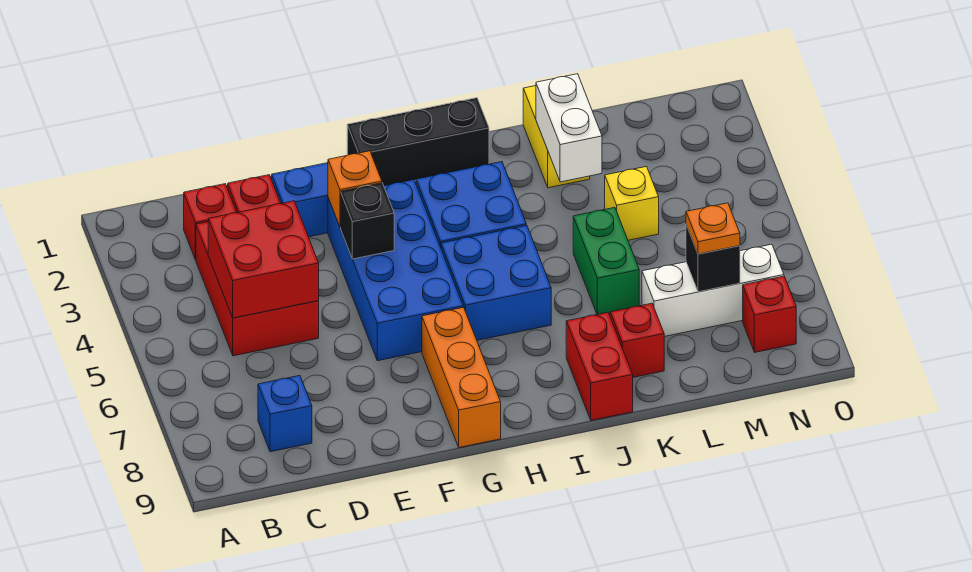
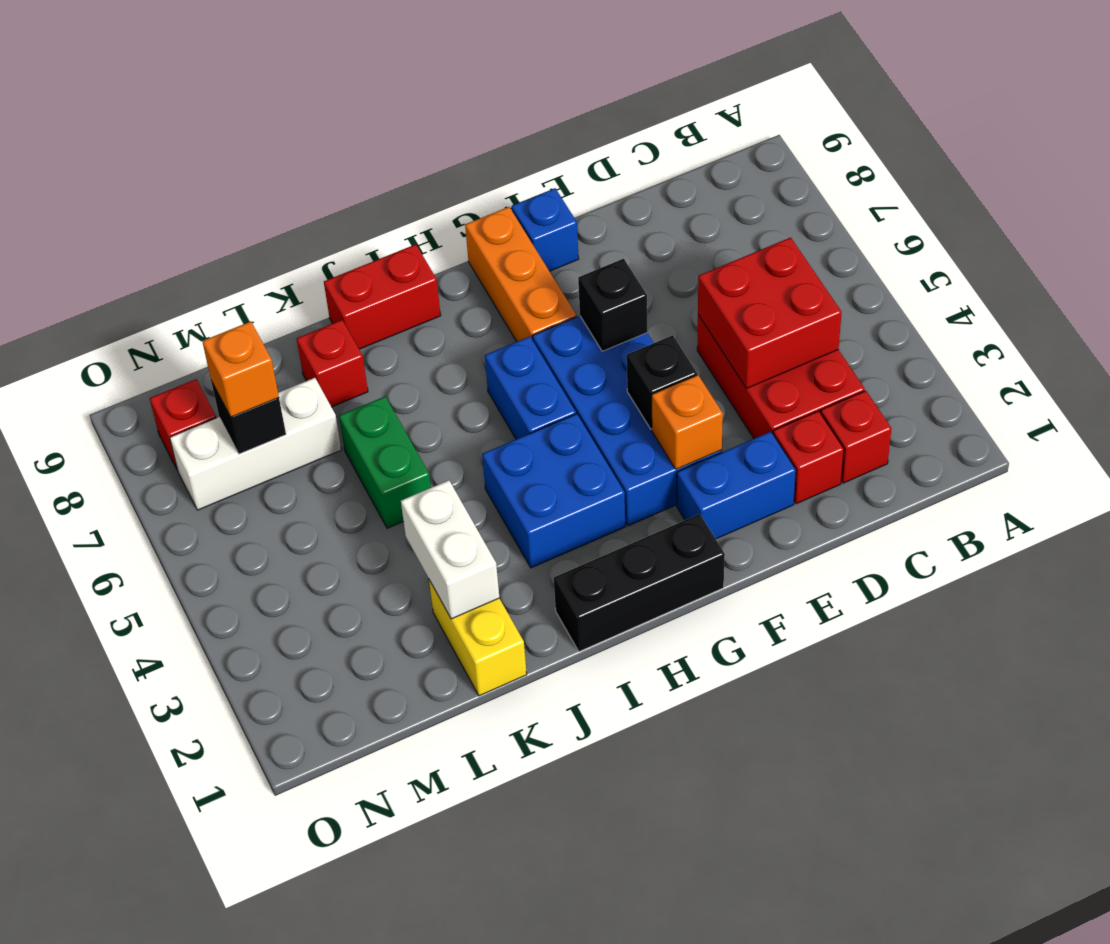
blue brick C8 level 1 -> blue brick F9 level 1
none -> black brick F6 level 2
blue brick H5:I6 level 1 -> blue brick H5:H6 level 1
red brick J8:J9 level 1 -> red brick I9:J9 level 1
yellow brick L4 level 1 -> none
orange plate M7 level 3 -> orange brick M7 level 3

